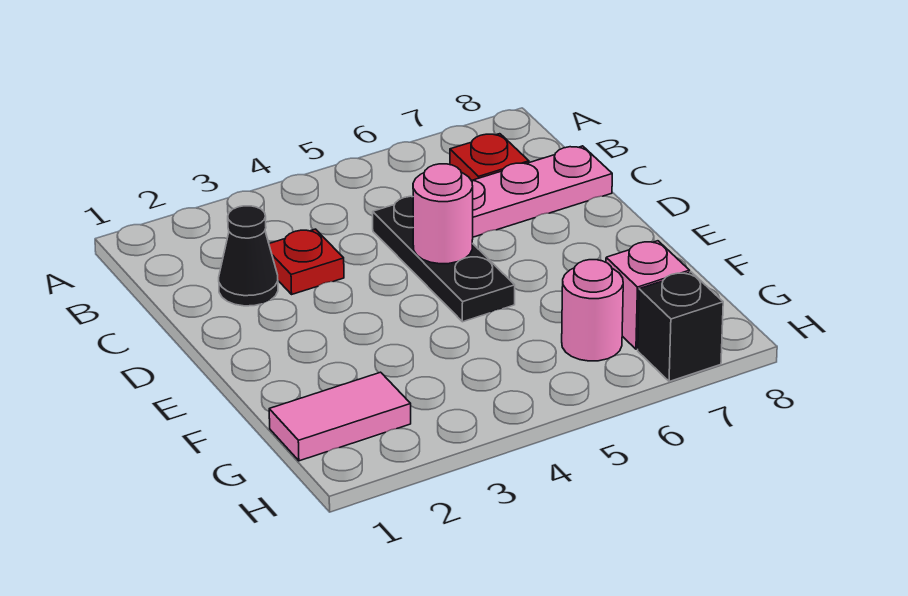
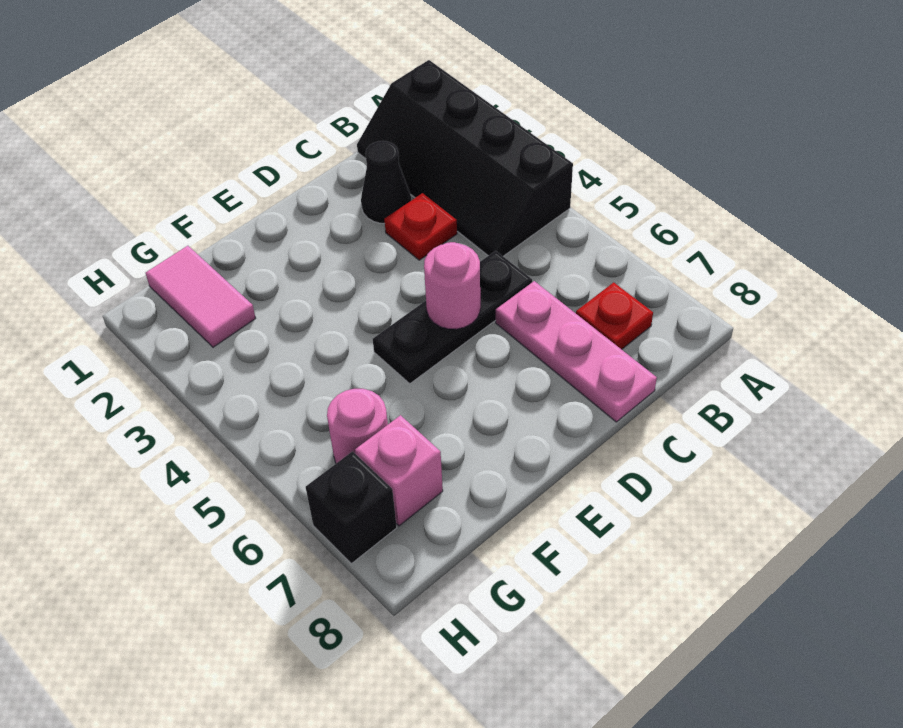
none -> black slope A1:B4 level 1 top A

